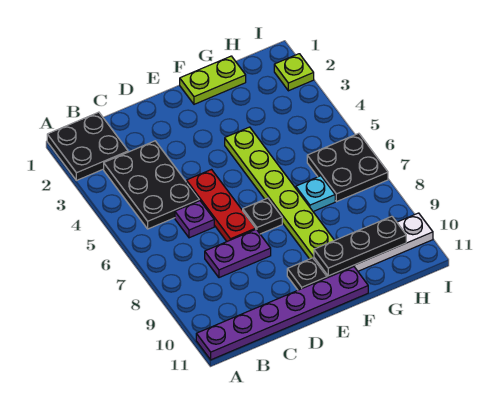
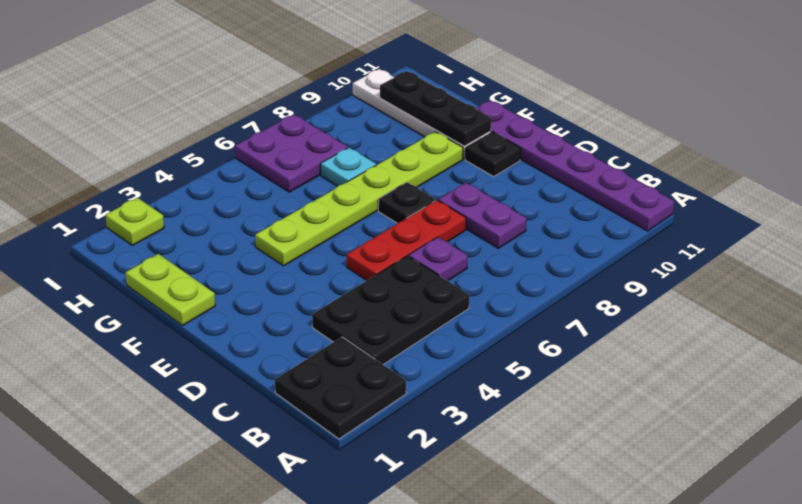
black plate H6:I7 level 1 -> purple plate H6:I7 level 1

